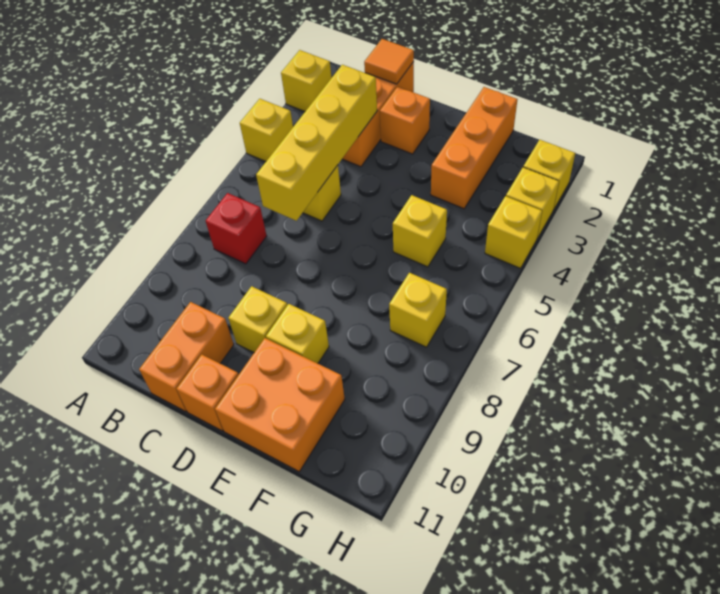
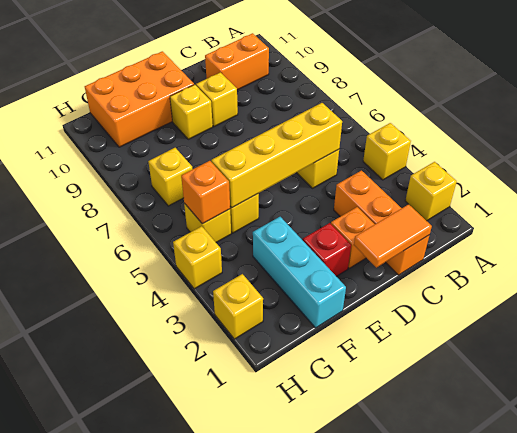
red brick B7 level 1 -> red brick E2 level 1
orange tile C1 level 2 -> orange tile C1:D1 level 2
yellow brick C3:C6 level 2 -> yellow brick C5:F5 level 2
orange brick C10:C11 level 1 -> orange brick B10:C10 level 1
orange brick D11 level 1 -> orange brick G5 level 2
orange brick E10:F11 level 1 -> orange brick E10:G11 level 1
orange brick F1:F3 level 1 -> cyan brick F1:F3 level 1
yellow brick H3 level 1 -> yellow brick G5 level 1

